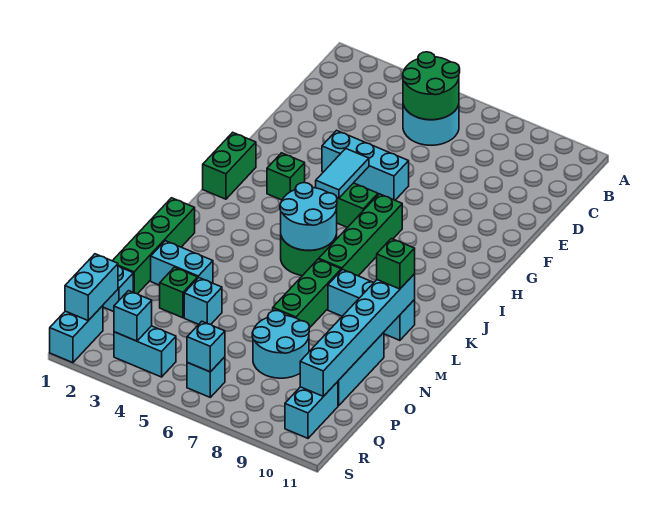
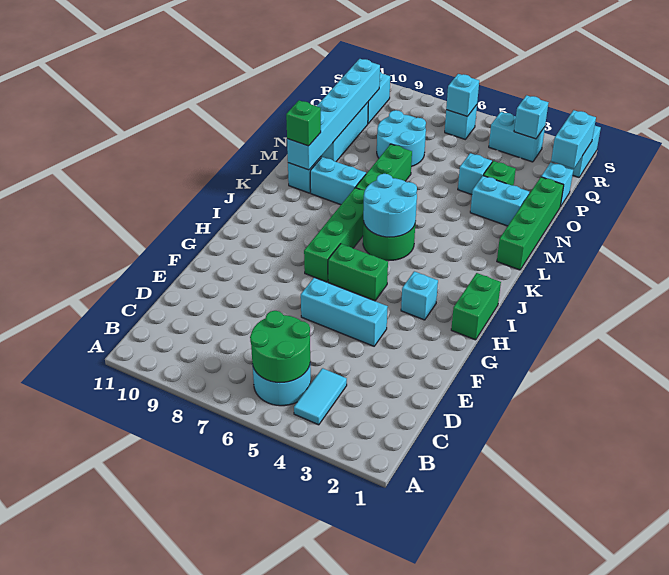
cyan tile G5:H5 level 2 -> cyan tile B4:C4 level 1
green brick H3 level 1 -> cyan brick H3 level 1

